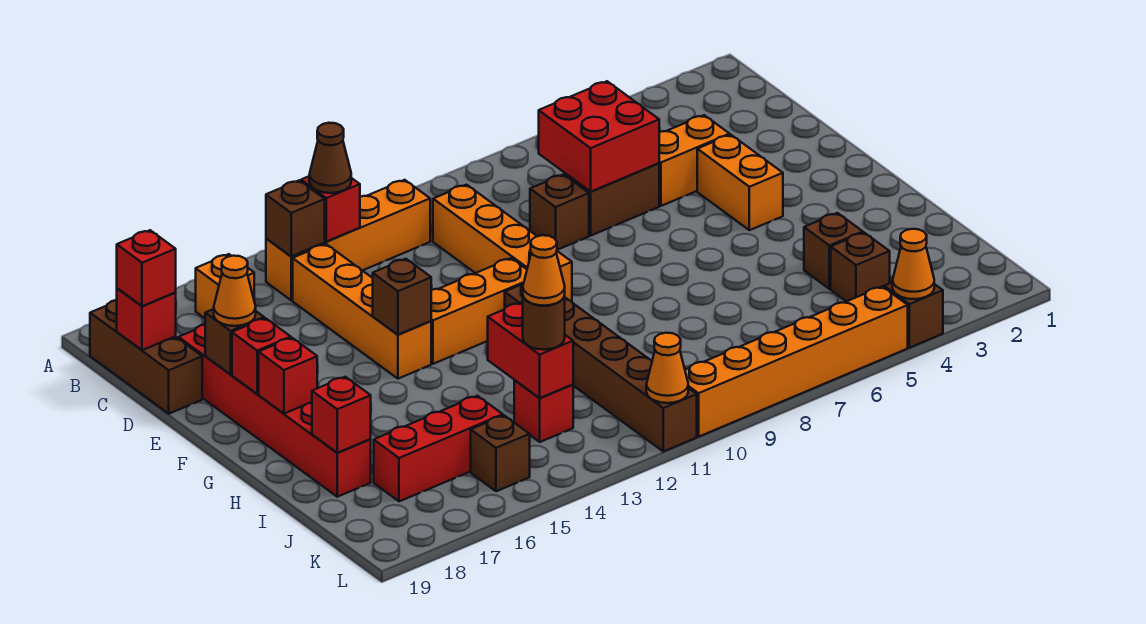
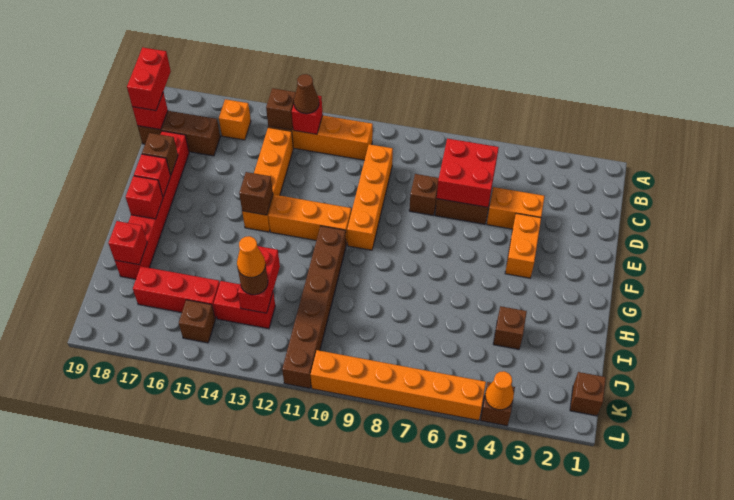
brown brick B19:D19 level 1 -> brown brick C17:C19 level 1
red brick C19 level 3 -> red brick B19:C19 level 3
orange cone E18 level 3 -> none
brown brick J4 level 1 -> brown brick K1 level 1
red brick J13 level 1 -> red brick J13:J14 level 1
orange cone L11 level 2 -> none

